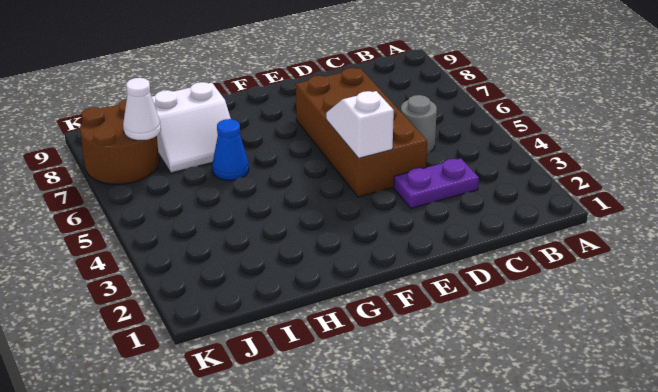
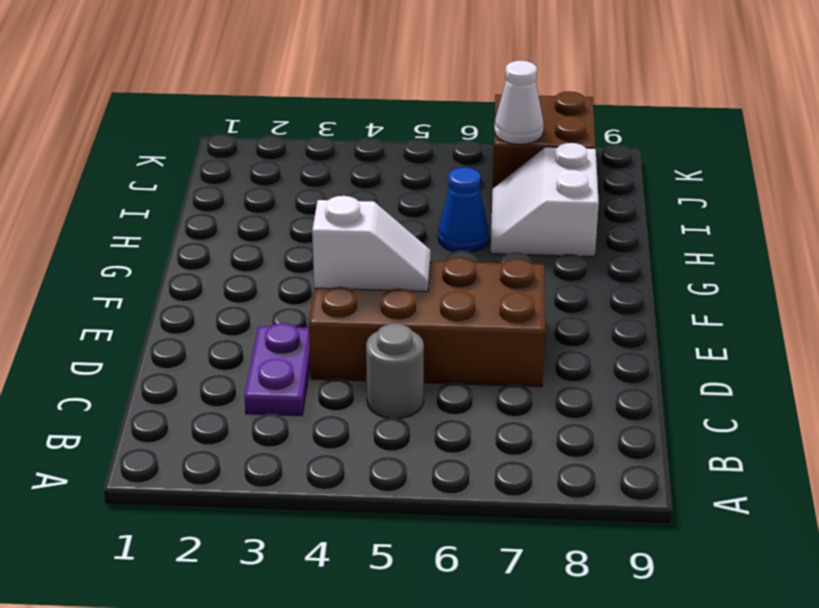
brown round brick J7:K8 level 1 -> brown brick J7:K8 level 1

